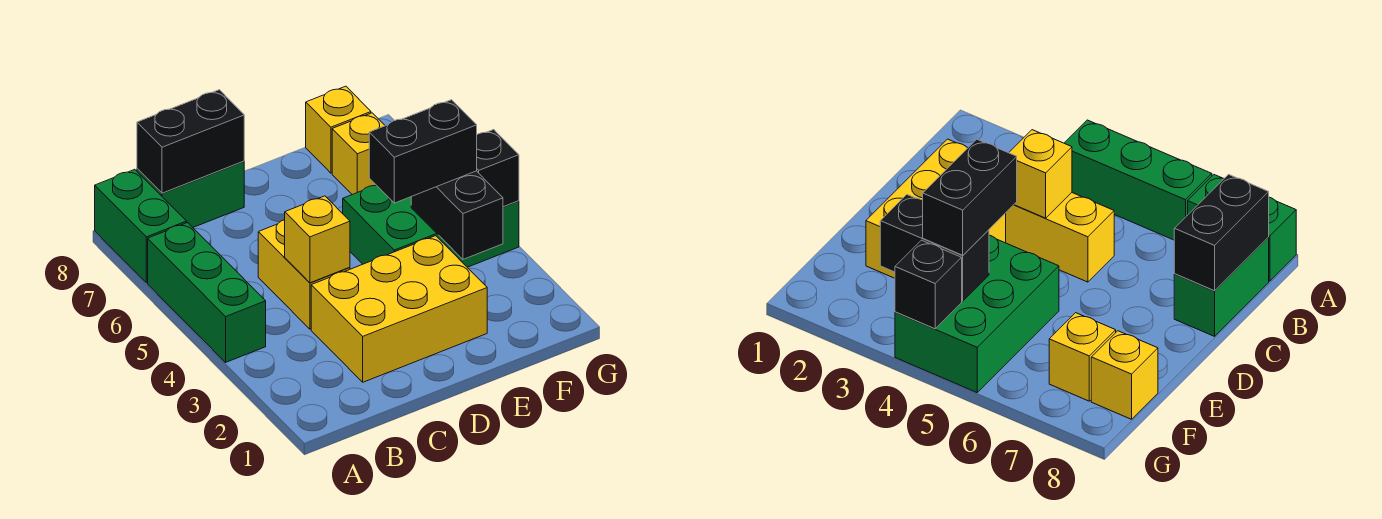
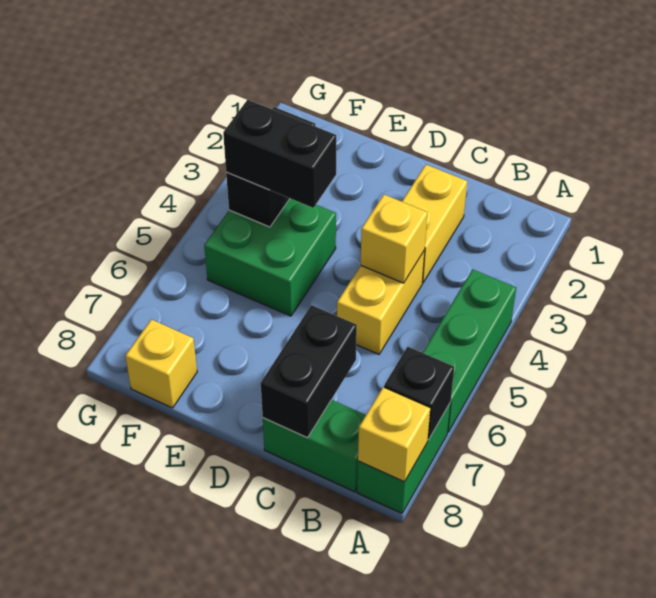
black brick B8:C8 level 2 -> black brick C7:C8 level 2
yellow brick C2:E3 level 1 -> yellow brick C2:C3 level 1
green brick E4:G5 level 1 -> green brick E4:F5 level 1
yellow brick F7 level 1 -> yellow brick A8 level 2
black brick G4 level 2 -> black brick A7 level 2

